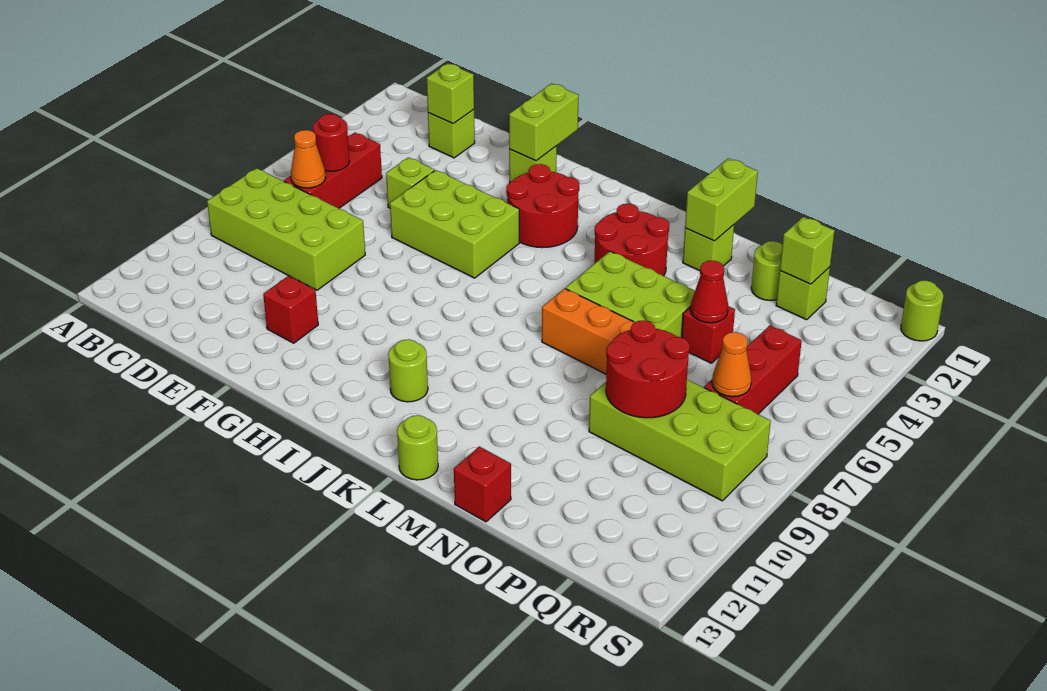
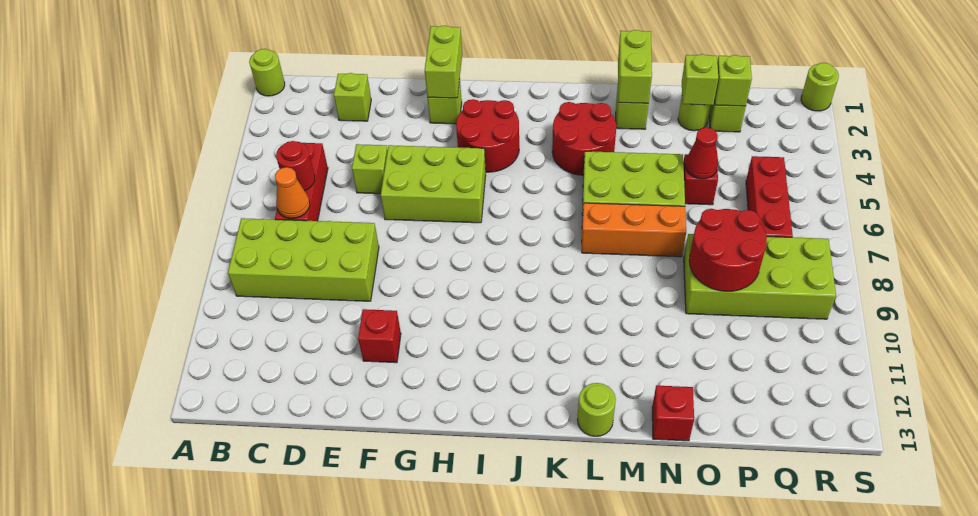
lime brick D2 level 2 -> lime brick O2 level 2
lime round brick J11 level 1 -> lime round brick A1 level 1
orange cone Q7 level 2 -> none

